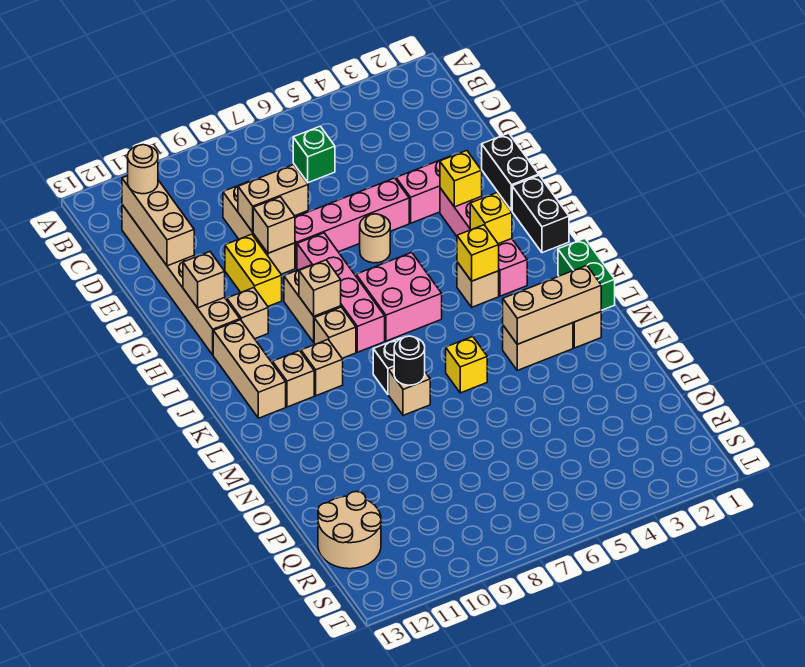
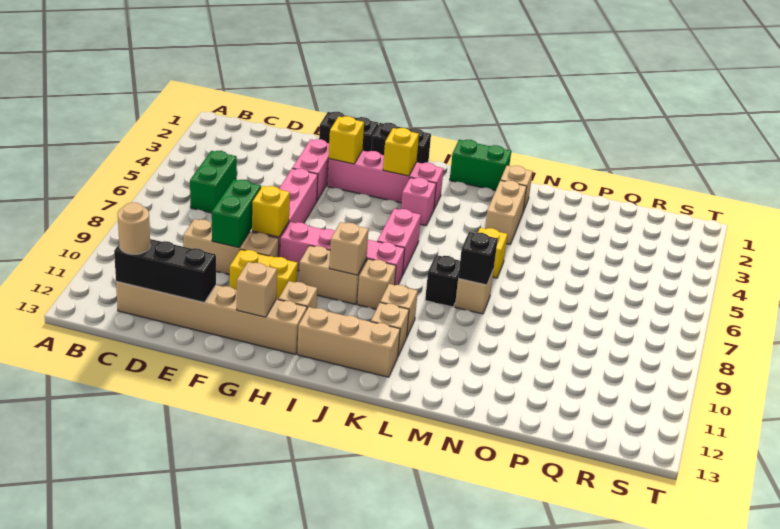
green brick C6 level 1 -> green brick C5:C6 level 1
tan brick C12:E12 level 2 -> black brick C12:E12 level 2
tan brick E8:E9 level 2 -> green brick E8:E9 level 2
tan brick F9 level 2 -> none
tan round brick G6 level 1 -> none
pink brick I6:J7 level 1 -> pink brick J6:J7 level 1
tan brick J4 level 1 -> pink brick J4 level 1
yellow brick J4 level 2 -> yellow brick F8 level 2
tan brick M2:M4 level 2 -> none
black round brick M8 level 2 -> black brick M8 level 2
tan round brick Q12:R13 level 1 -> none

